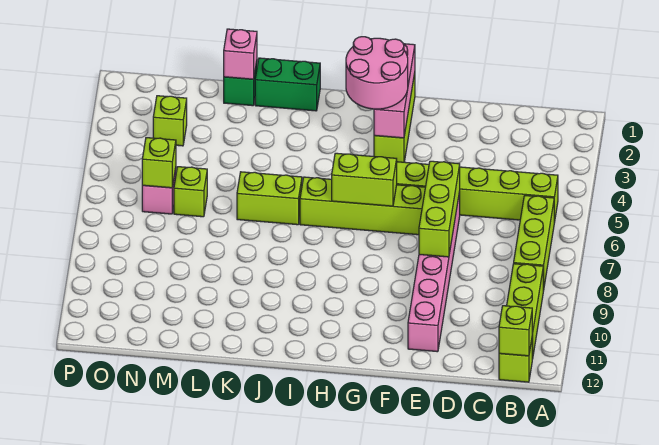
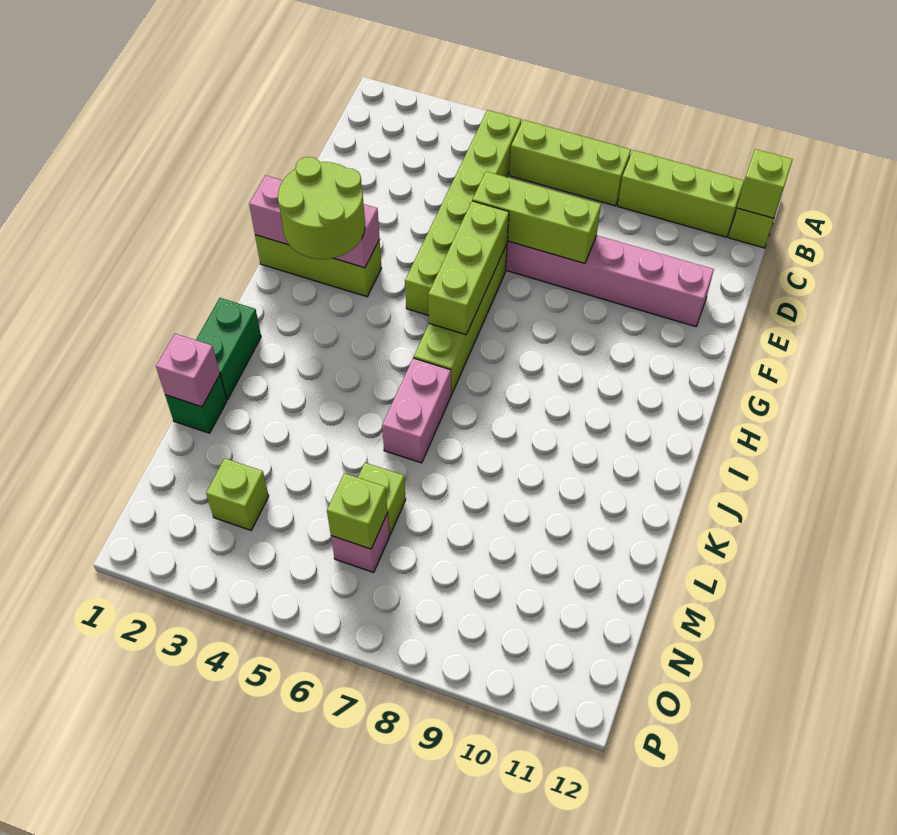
pink round brick G2:H3 level 3 -> lime round brick G2:H3 level 3
lime brick G6:H6 level 2 -> lime brick F6:H6 level 2
lime brick J6:K6 level 1 -> pink brick J6:K6 level 1

